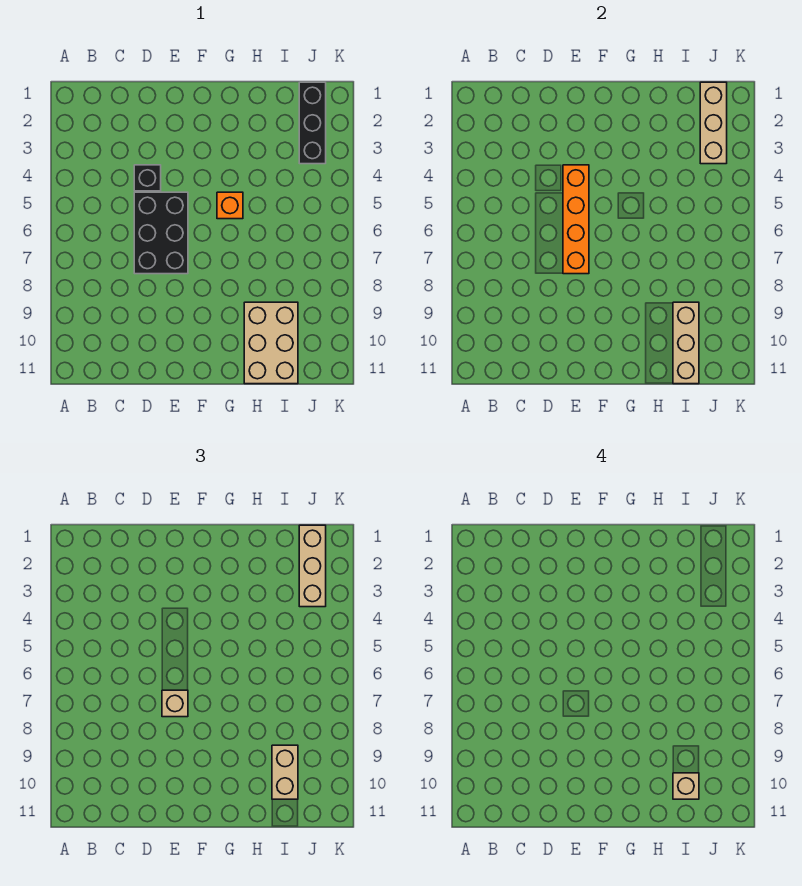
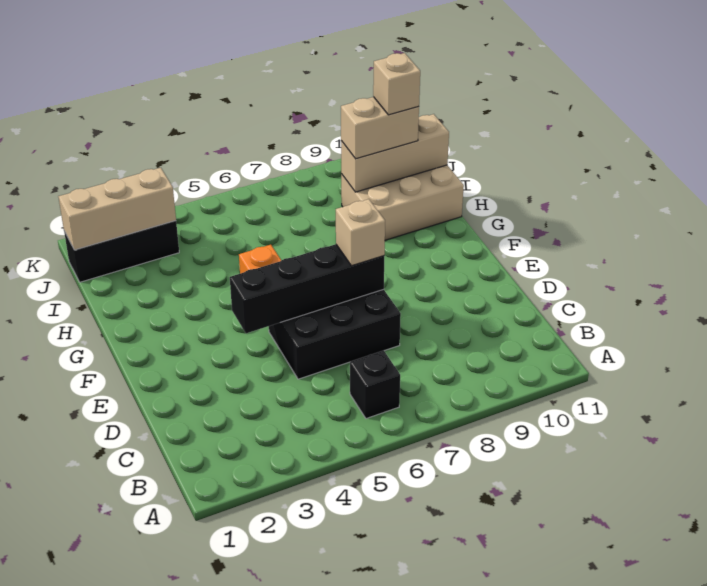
black brick D4 level 1 -> black brick B6 level 1
orange brick E4:E7 level 2 -> black brick E4:E7 level 2
tan brick J1:J3 level 3 -> none

